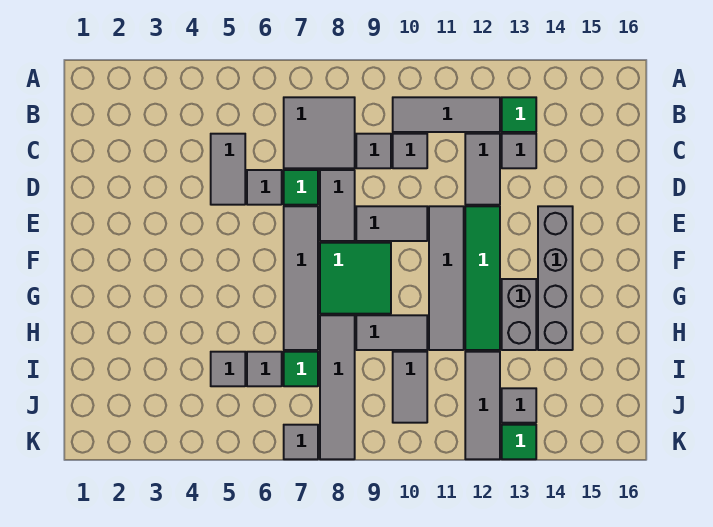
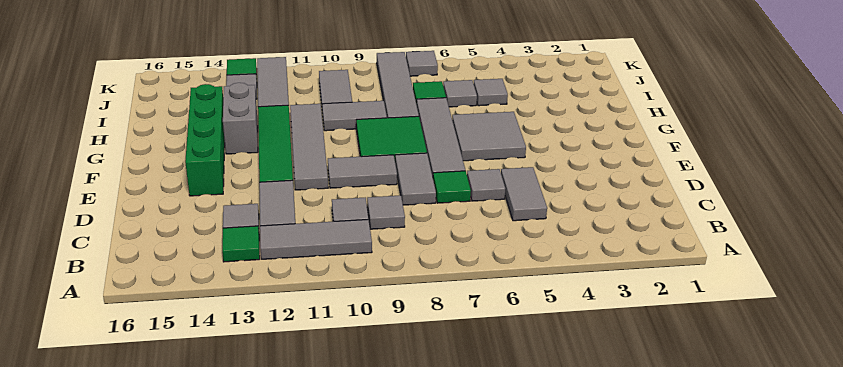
grey tile B7:C8 level 1 -> grey tile F5:G6 level 1
grey brick E14:H14 level 1 -> green brick E14:H14 level 1

